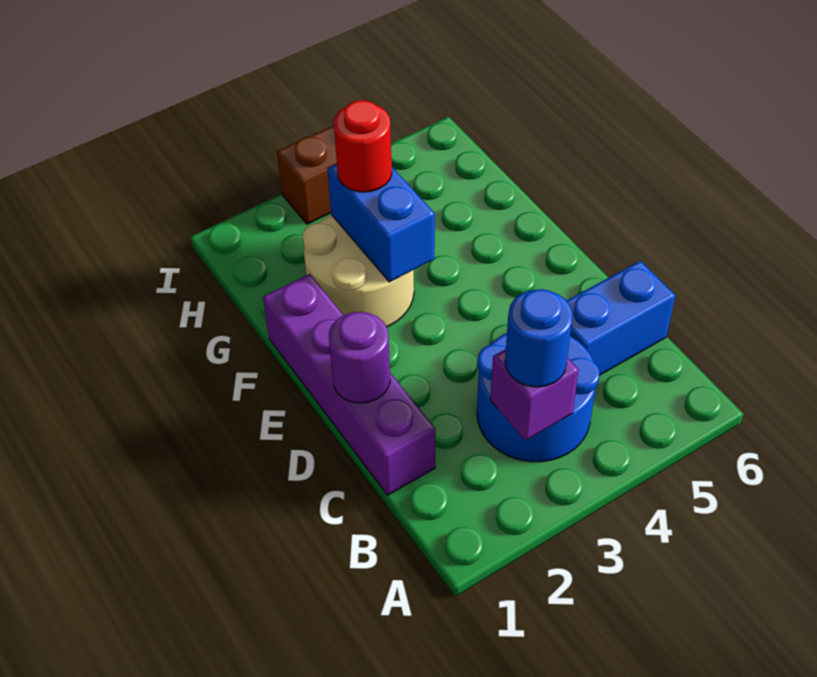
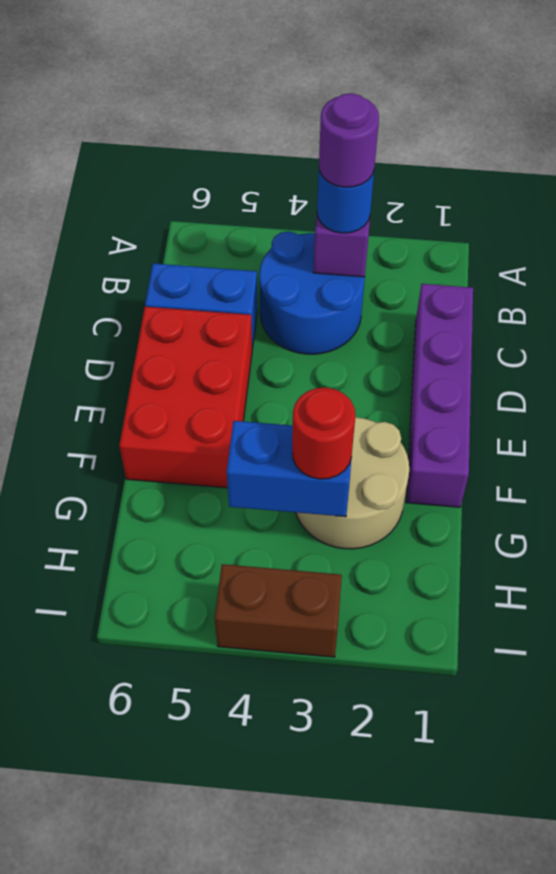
purple round brick D1 level 2 -> purple round brick B3 level 4
none -> red brick D5:F6 level 1
blue brick F3:G3 level 2 -> blue brick G3:G4 level 2

